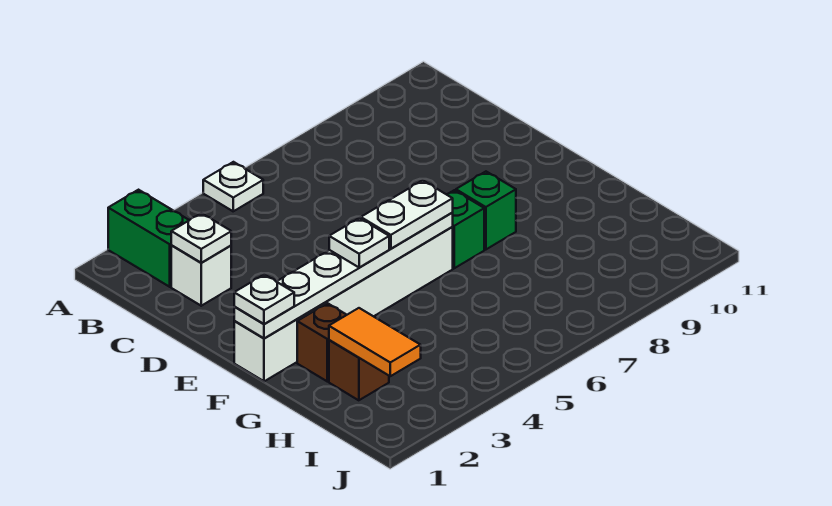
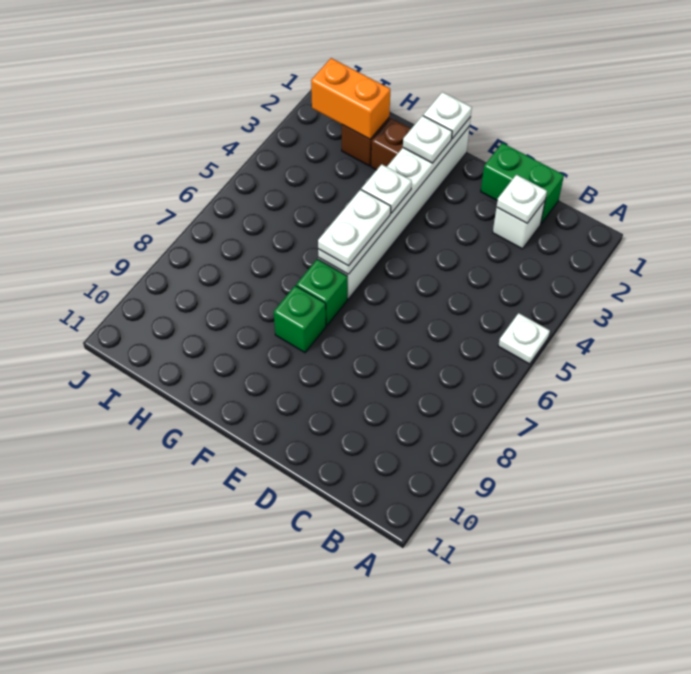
green brick A2:B2 level 1 -> green brick C1:D1 level 1
none -> white plate F2 level 3
orange tile H2:I2 level 2 -> orange brick H2:I2 level 2

